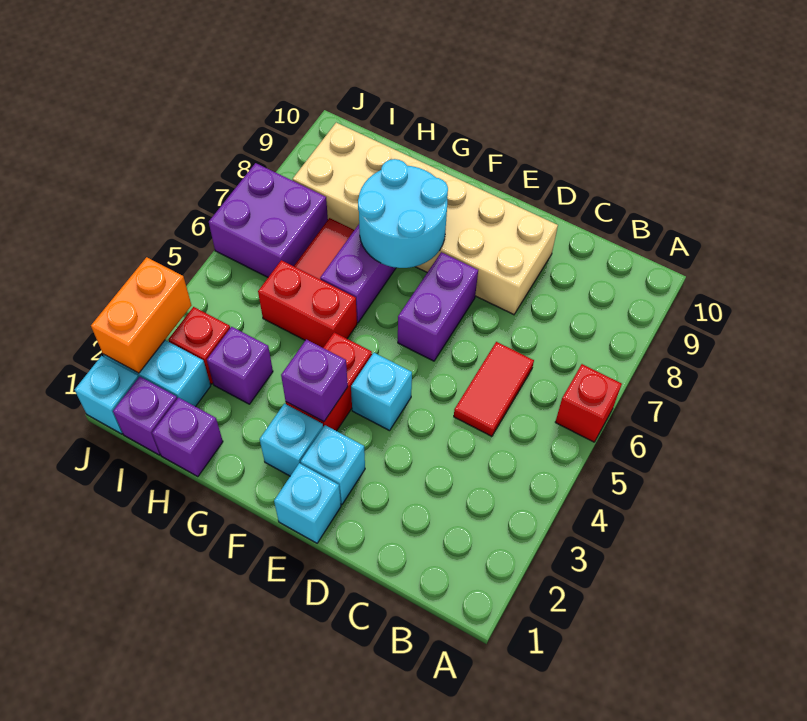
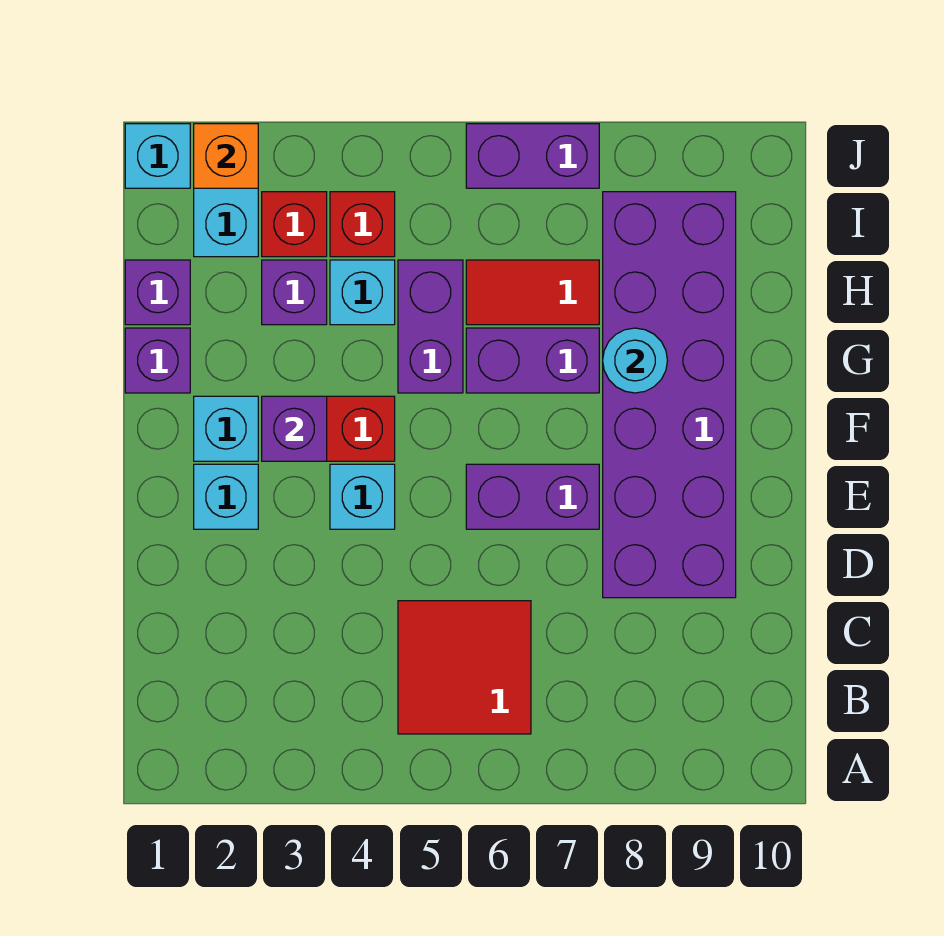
red brick A6 level 1 -> red brick I4 level 1
red tile C5:C6 level 1 -> red tile B5:C6 level 1
tan brick D8:I9 level 1 -> purple brick D8:I9 level 1
cyan brick E1 level 1 -> cyan brick H4 level 1
cyan round brick F7:G8 level 2 -> cyan round brick G8 level 2
red brick G5:H5 level 1 -> purple brick G5:H5 level 1
purple brick I1 level 1 -> purple brick G1 level 1
purple brick I6:J7 level 1 -> purple brick J6:J7 level 1
orange brick J2:J3 level 2 -> orange brick J2 level 2

